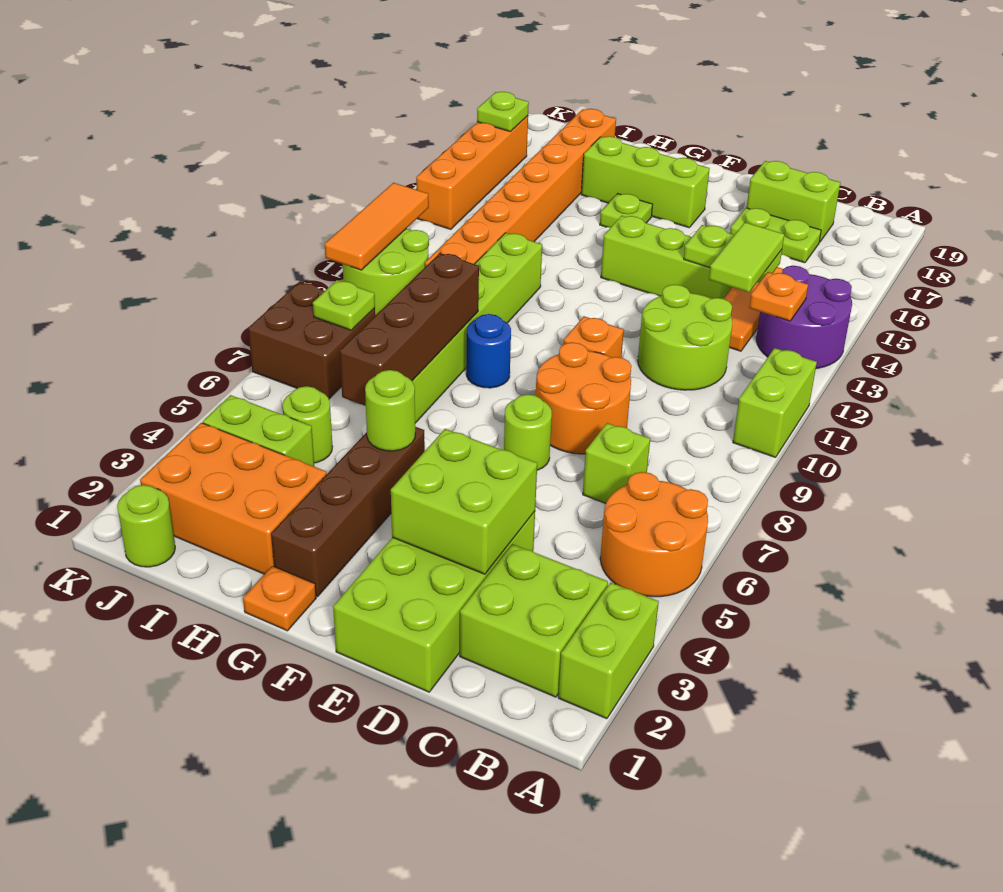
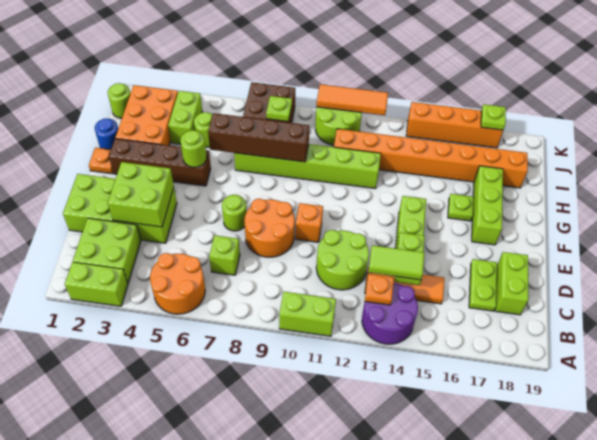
blue round brick G9 level 1 -> blue round brick H1 level 1

